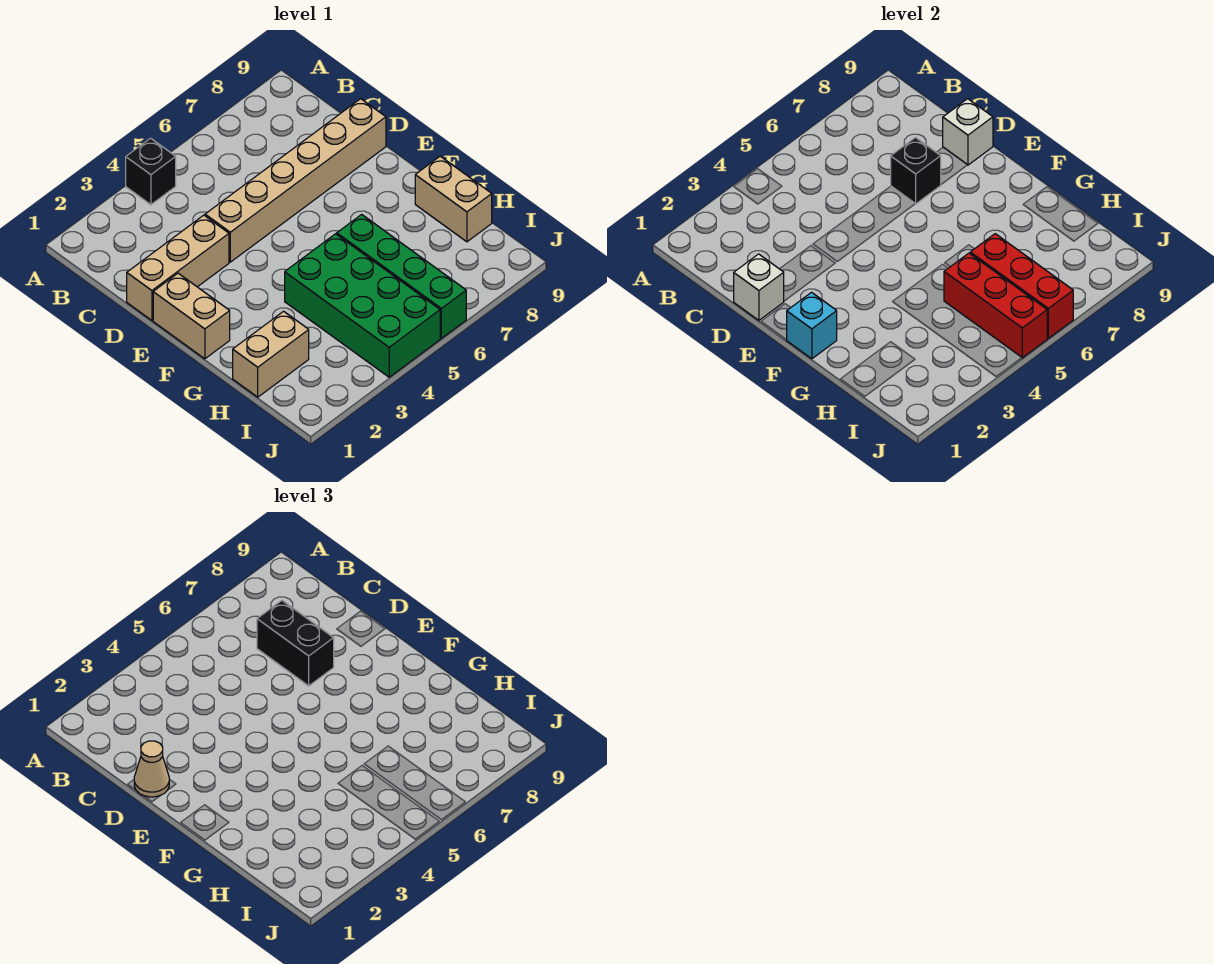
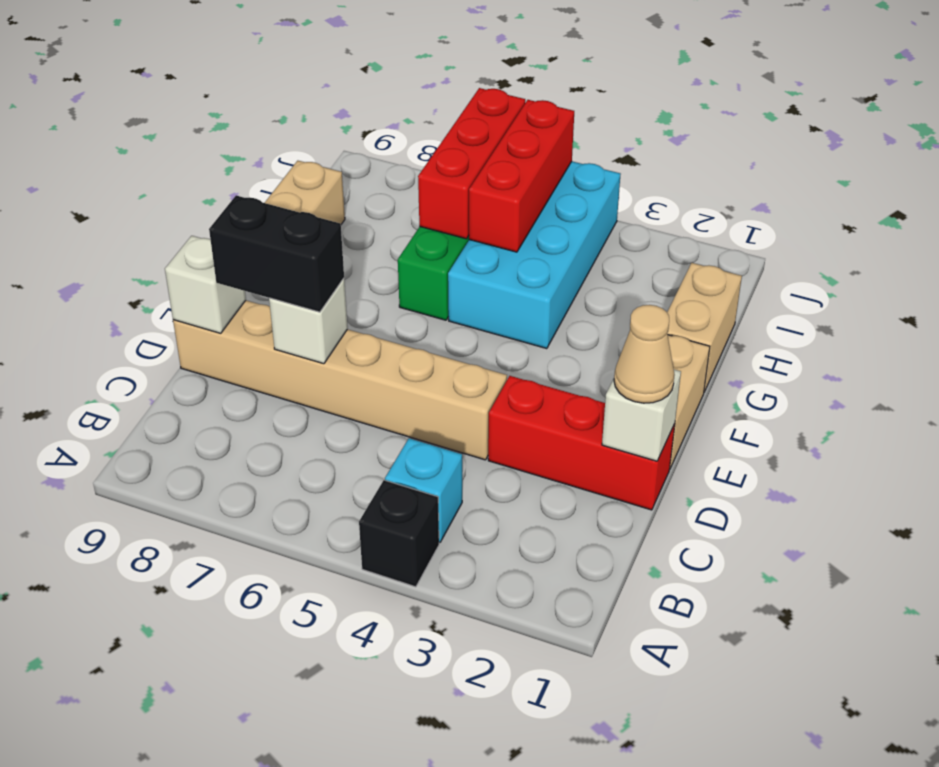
black brick C7:D7 level 3 -> black brick D7:D8 level 3
tan brick D1:D3 level 1 -> red brick D1:D3 level 1
black brick D7 level 2 -> white brick D7 level 2
cyan brick F1 level 2 -> cyan brick B4 level 1
green brick G4:J5 level 1 -> cyan brick G4:J5 level 1
tan brick H1:H2 level 1 -> tan brick G1:H1 level 1

